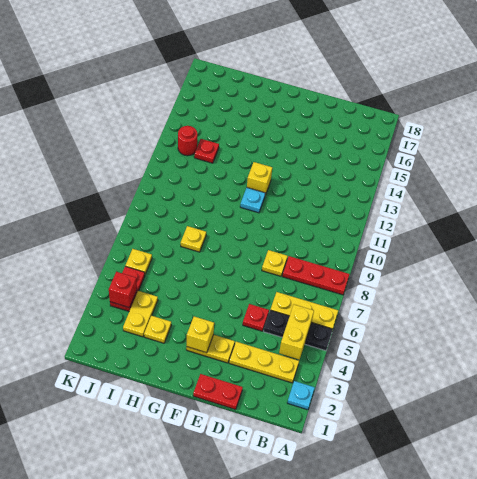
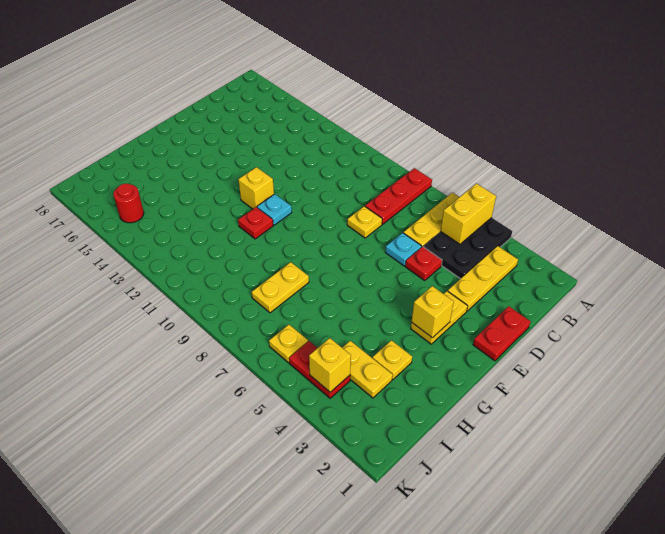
cyan plate A2 level 1 -> cyan plate D6 level 1
black plate A5:C5 level 1 -> black plate A4:C5 level 1
yellow brick B4:B5 level 2 -> yellow brick A5:B5 level 2
yellow plate H8 level 1 -> yellow plate H8:I8 level 1
red plate I13 level 1 -> red plate G11 level 1
red brick J4 level 2 -> yellow brick J4 level 2
red round brick J13 level 1 -> red round brick J15 level 1

